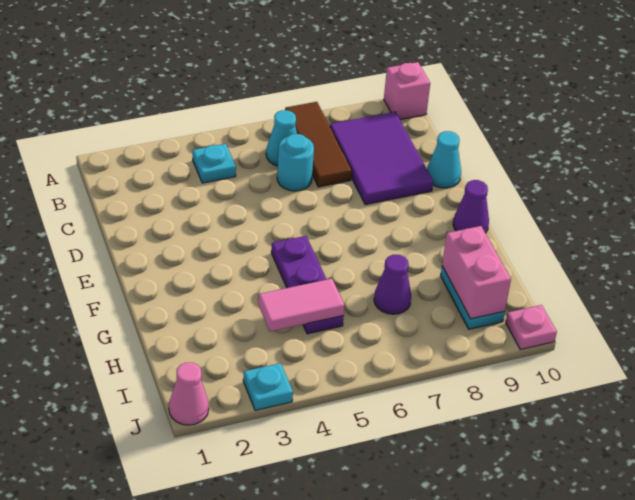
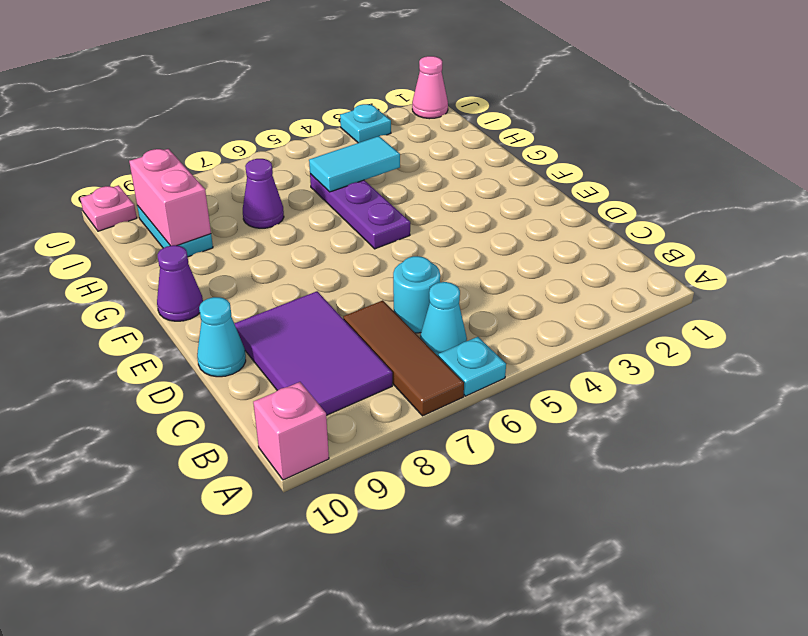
cyan plate B4 level 1 -> cyan plate A6 level 1
pink tile H4:H5 level 2 -> cyan tile H4:H5 level 2

